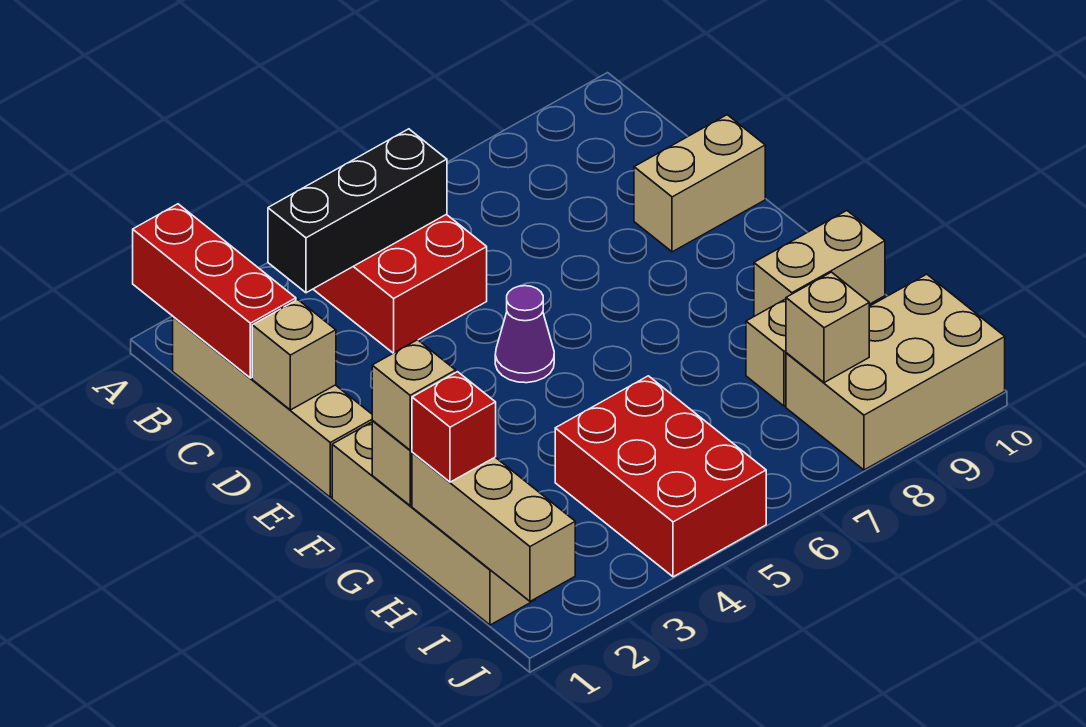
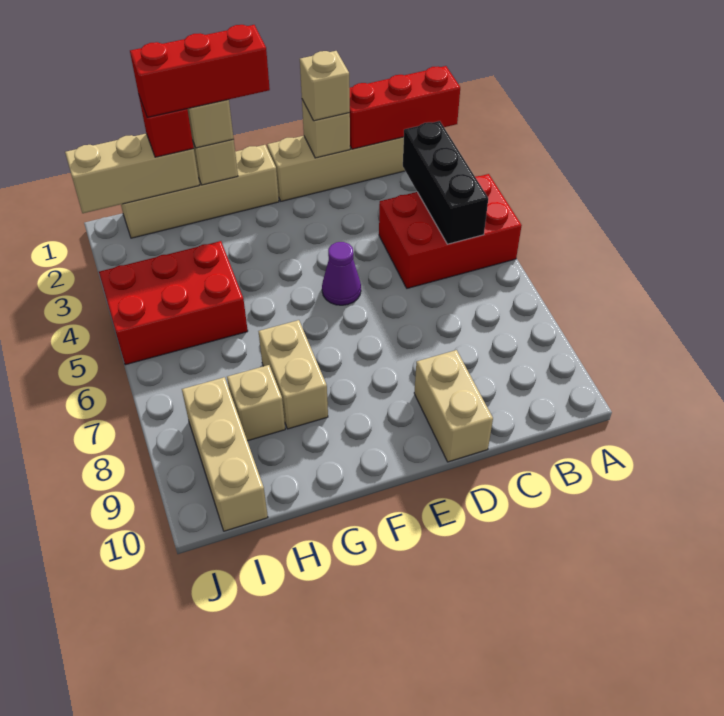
none -> red brick F1:H1 level 4
tan brick G9:G10 level 1 -> tan brick G7:G8 level 1
tan brick I8:J10 level 1 -> tan brick I8:I10 level 1
tan brick I8 level 2 -> tan brick D1 level 3

